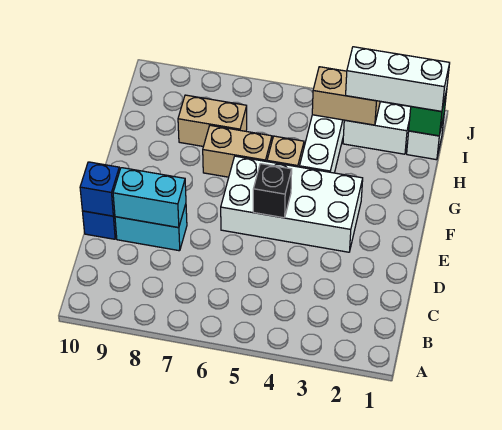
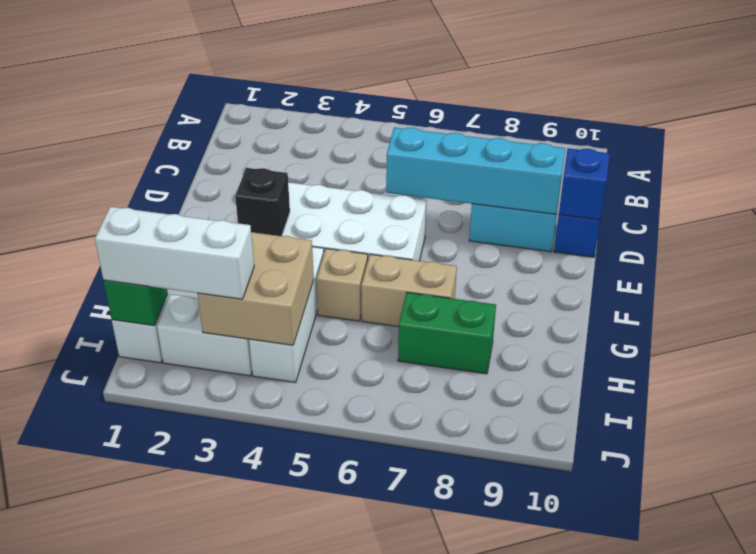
cyan brick D8:D9 level 2 -> cyan brick D6:D9 level 2
black brick E5 level 2 -> black brick F3 level 2
tan brick H7:H8 level 1 -> green brick H7:H8 level 1
tan brick I3:I4 level 2 -> tan brick H3:I4 level 2

